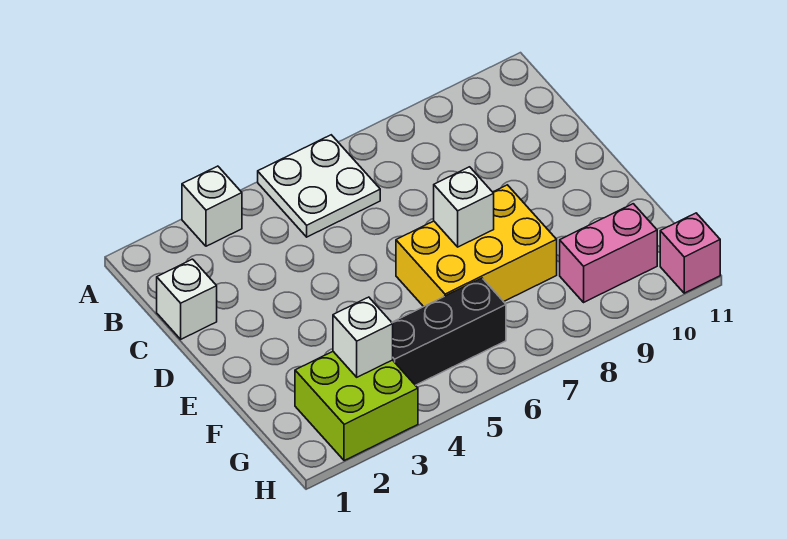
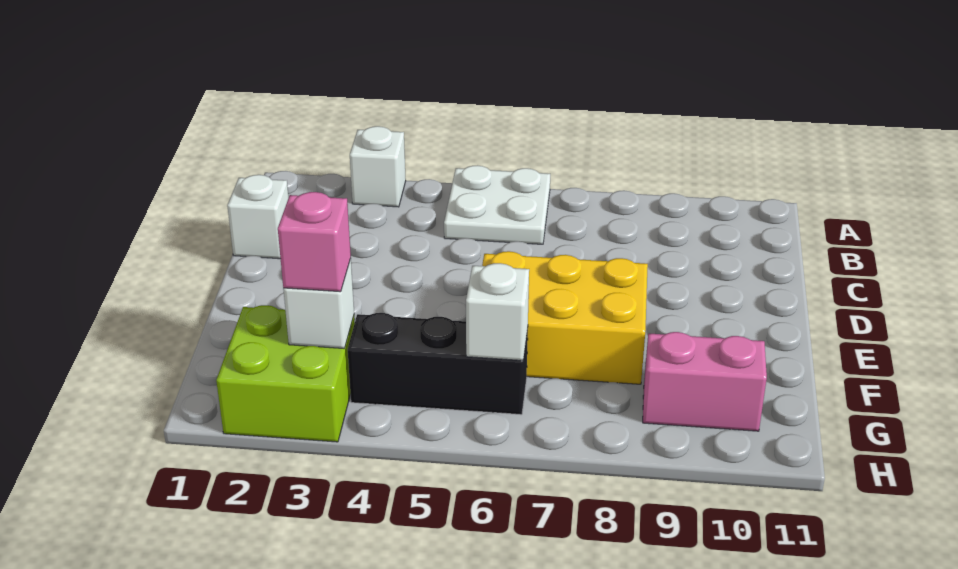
white brick E7 level 2 -> white brick G6 level 2
pink brick H11 level 1 -> pink brick G3 level 3

